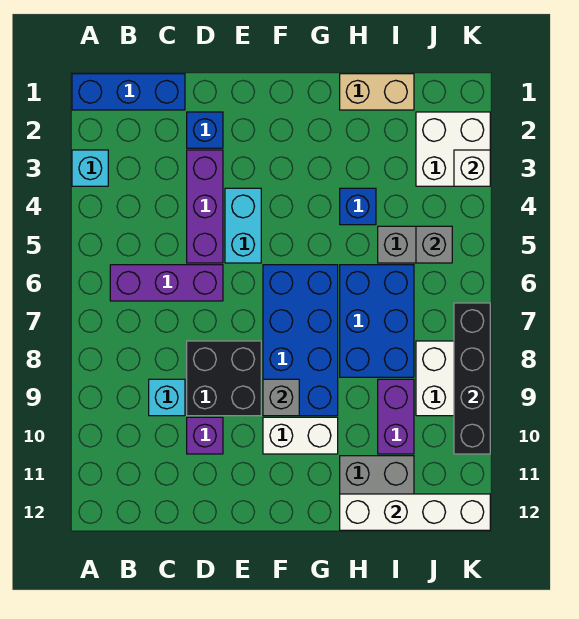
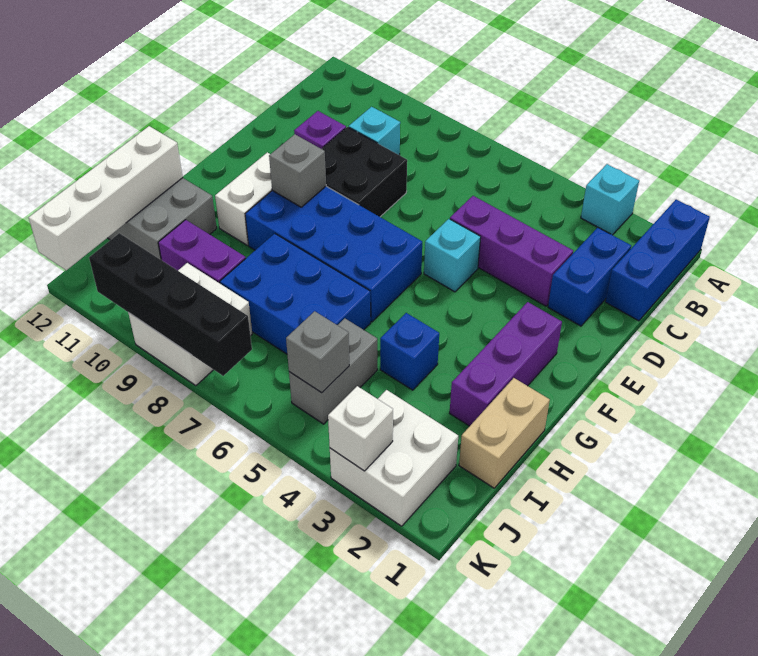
purple brick B6:D6 level 1 -> purple brick F2:H2 level 1
blue brick D2 level 1 -> blue brick C2:D2 level 1
cyan brick E4:E5 level 1 -> cyan brick E5 level 1

